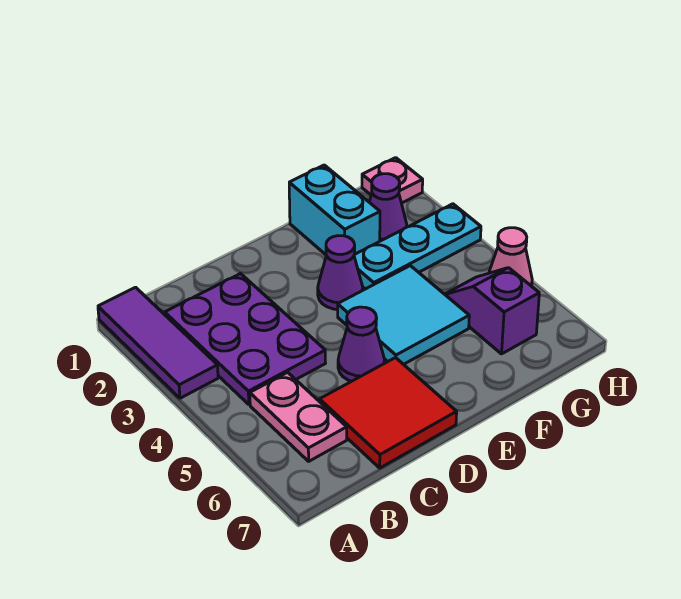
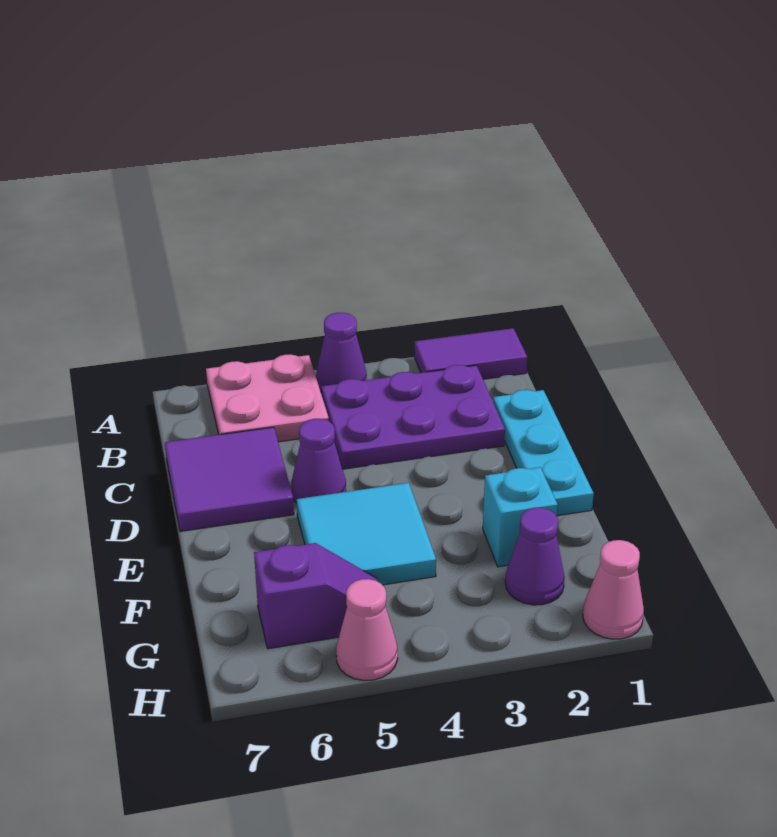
purple tile A1:A3 level 1 -> purple tile A1:A2 level 1
pink plate B5:B6 level 1 -> pink plate A5:B6 level 1
red tile C6:D7 level 1 -> purple tile C6:D7 level 1
purple cone E3 level 1 -> purple cone A4 level 1
cyan brick F1:F2 level 1 -> cyan brick F2 level 1
cyan plate F3:H3 level 1 -> cyan plate C1:E1 level 1
pink plate H1 level 1 -> pink cone H1 level 1

